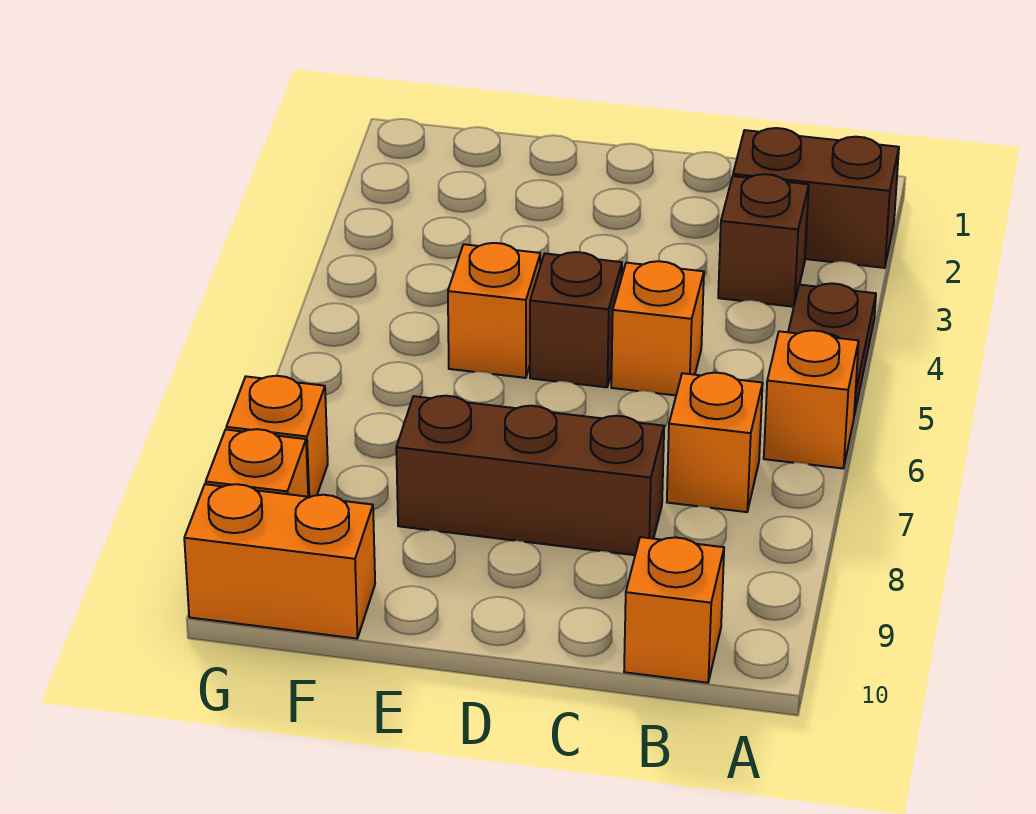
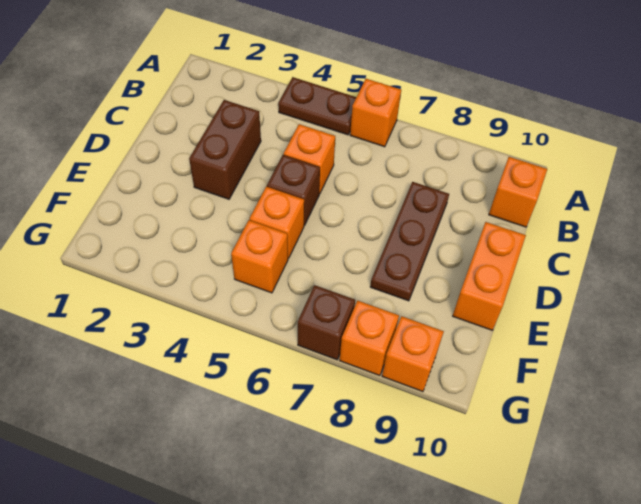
brown brick A2:B2 level 1 -> brown brick C3:D3 level 1
brown brick B3 level 1 -> brown brick G7 level 1
orange brick B7 level 1 -> orange brick F5 level 1
brown brick C8:E8 level 1 -> brown plate C8:E8 level 1
orange brick F10:G10 level 1 -> orange brick D10:E10 level 1

